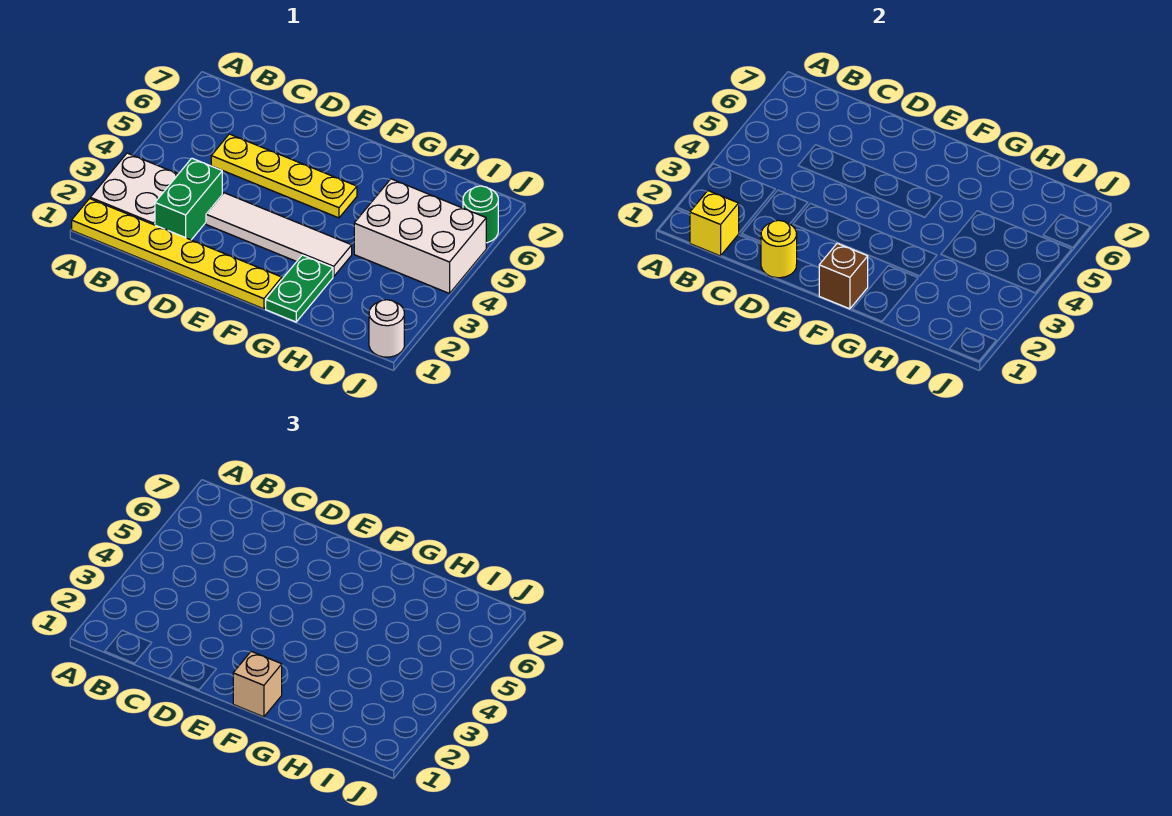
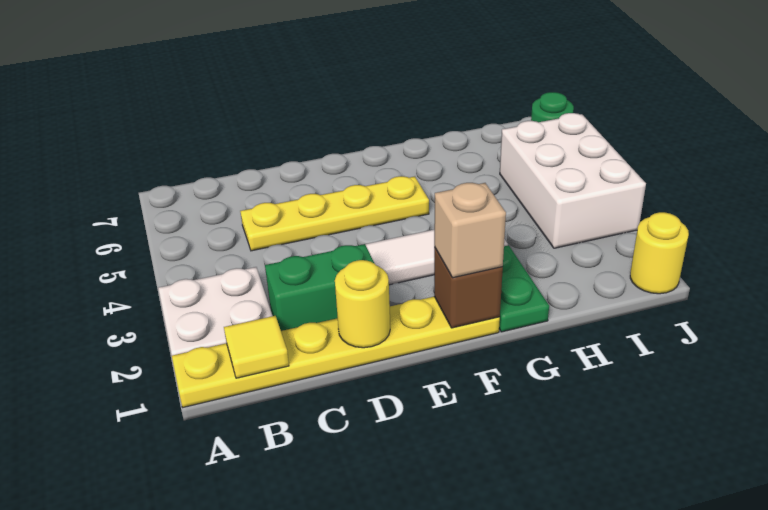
yellow brick B1 level 2 -> yellow tile B1 level 2
green brick C2:C3 level 1 -> green brick C2:D2 level 1
white brick H4:J5 level 1 -> white brick I3:J5 level 1
white round brick J1 level 1 -> yellow round brick J1 level 1

